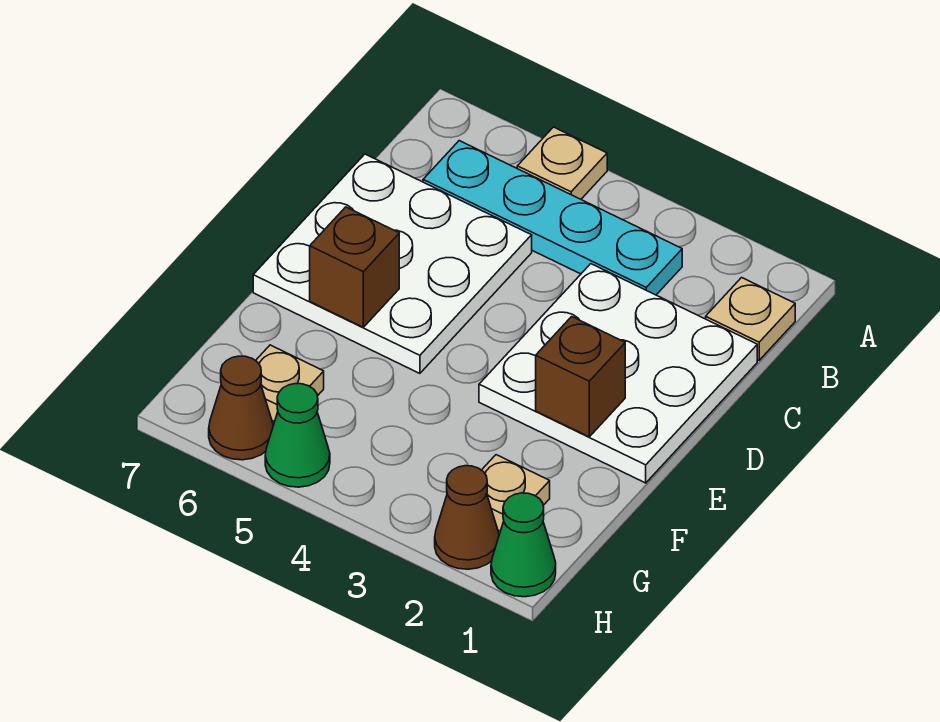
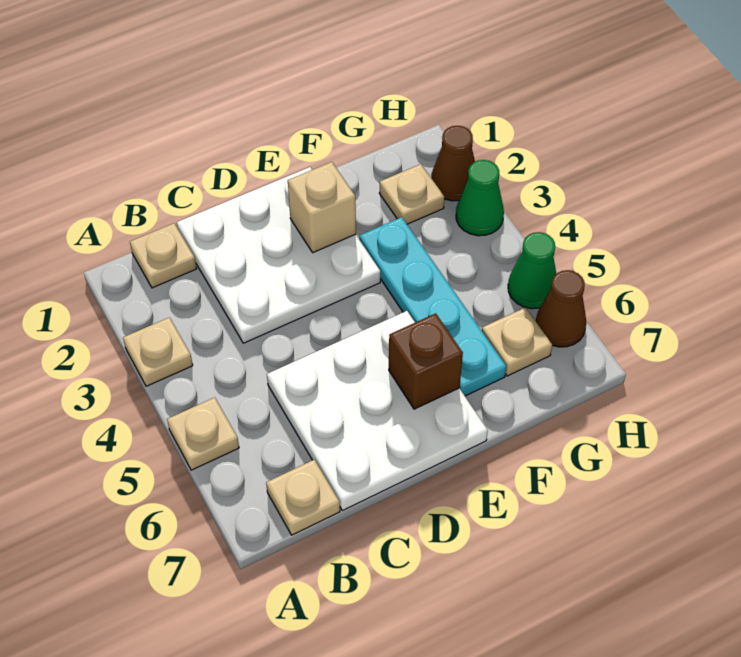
none -> tan plate A3 level 1
cyan plate B3:B6 level 1 -> cyan plate F3:F6 level 1
none -> tan plate B7 level 1
brown brick E2 level 2 -> tan brick E2 level 2
green cone H1 level 1 -> green cone H3 level 1

